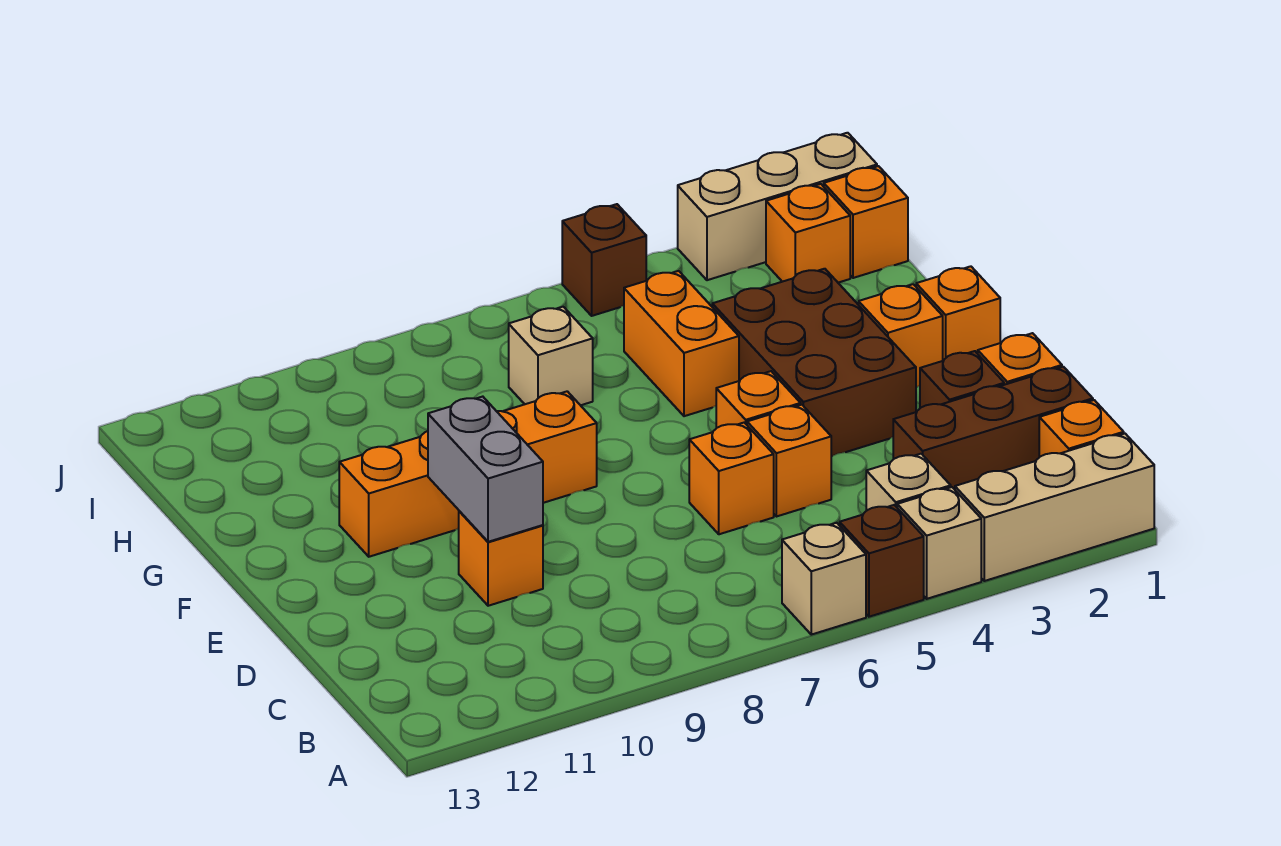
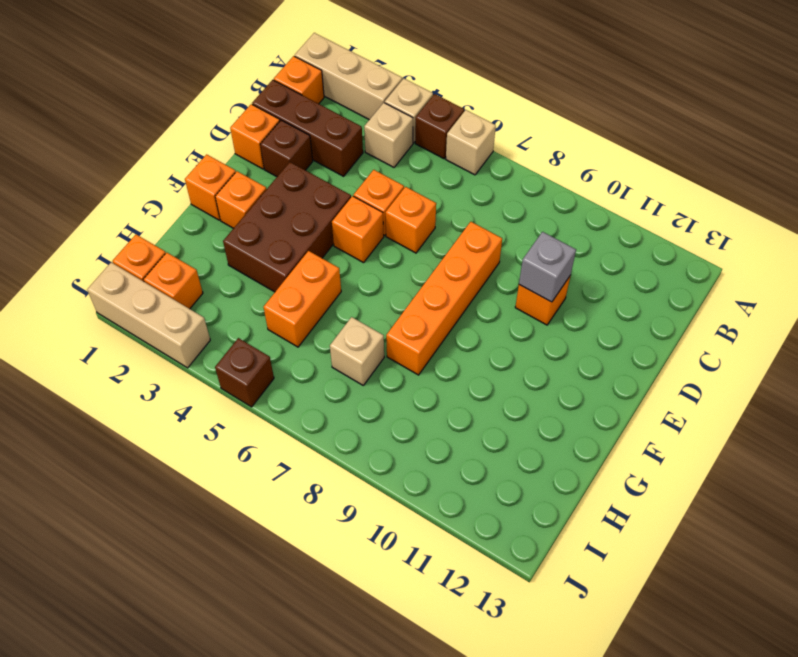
grey brick D10:E10 level 2 -> grey brick D10 level 2
orange brick F8:F11 level 1 -> orange brick D8:G8 level 1

